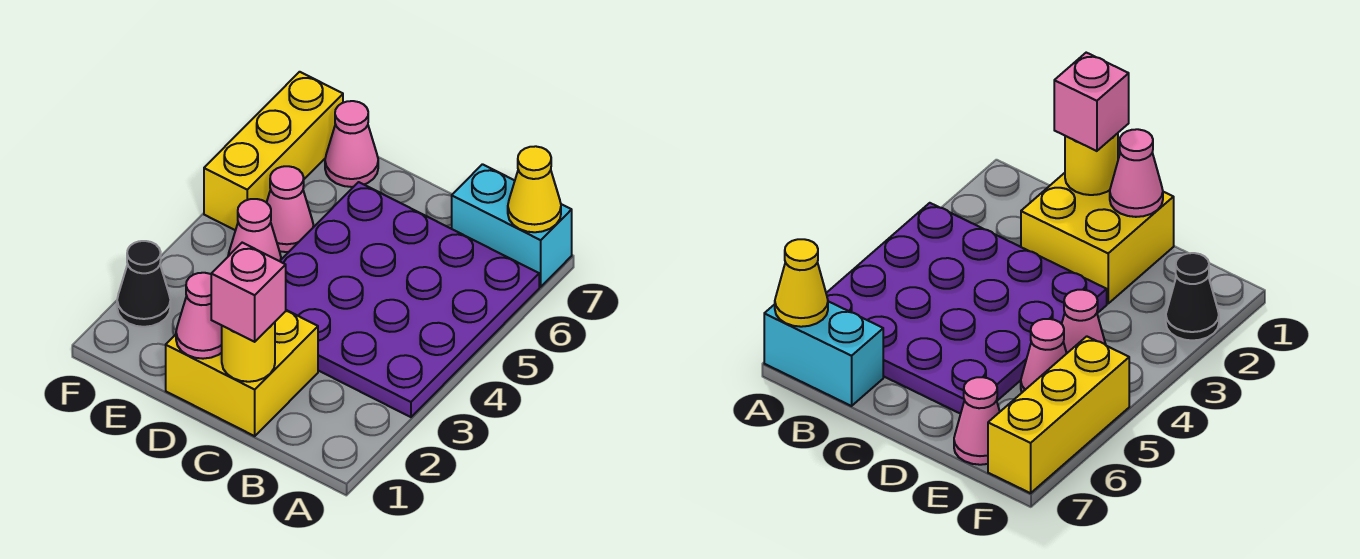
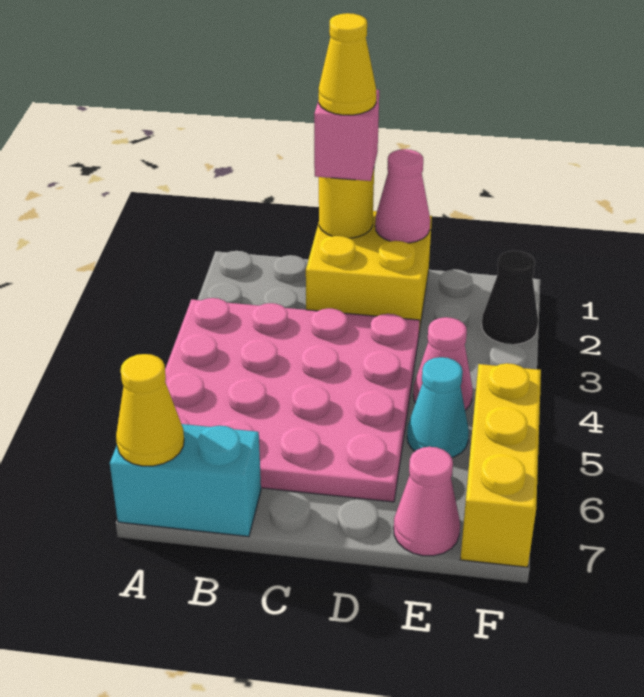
purple plate A3:D6 level 1 -> pink plate A3:D6 level 1
none -> yellow cone C1 level 4
pink cone E5 level 1 -> cyan cone E5 level 1

